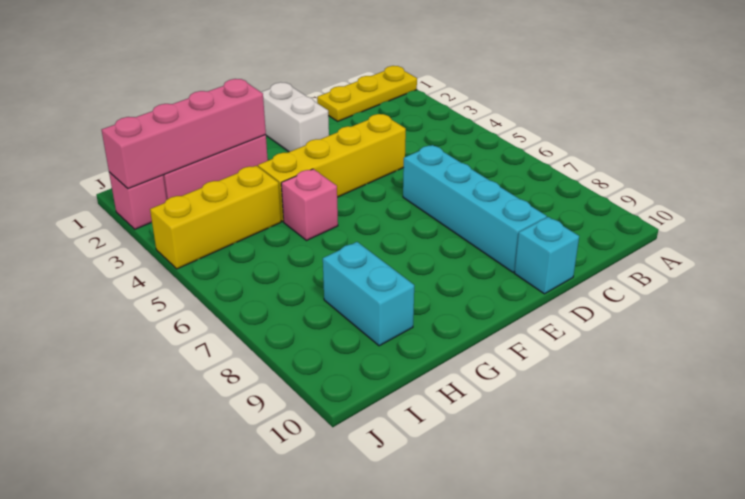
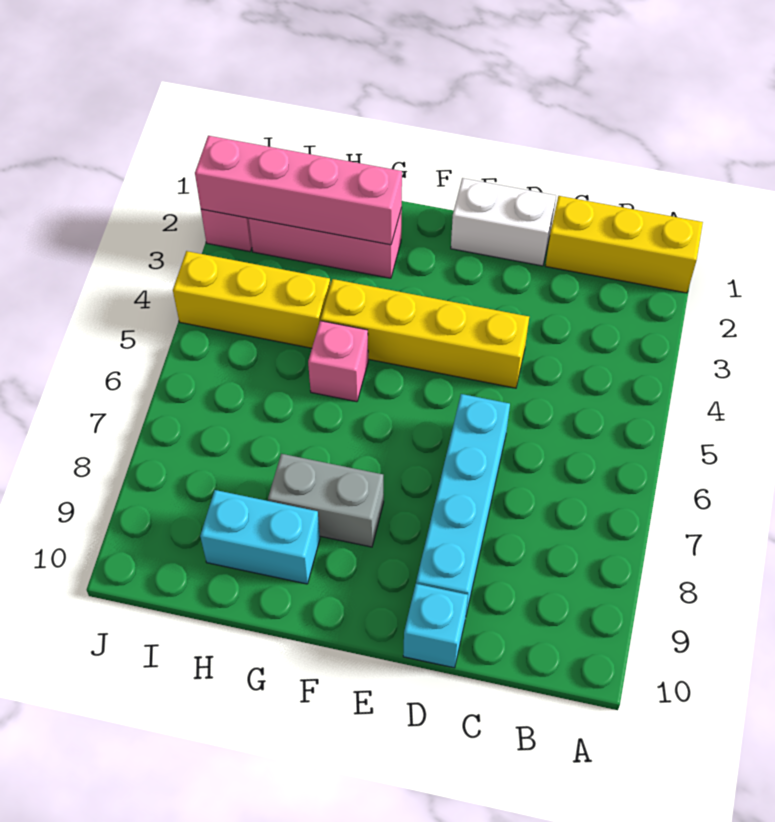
yellow plate A1:C1 level 1 -> yellow brick A1:C1 level 1
white brick E1:E2 level 1 -> white brick D1:E1 level 1
none -> grey brick F8:G8 level 1
cyan brick H8:H9 level 1 -> cyan brick G9:H9 level 1

